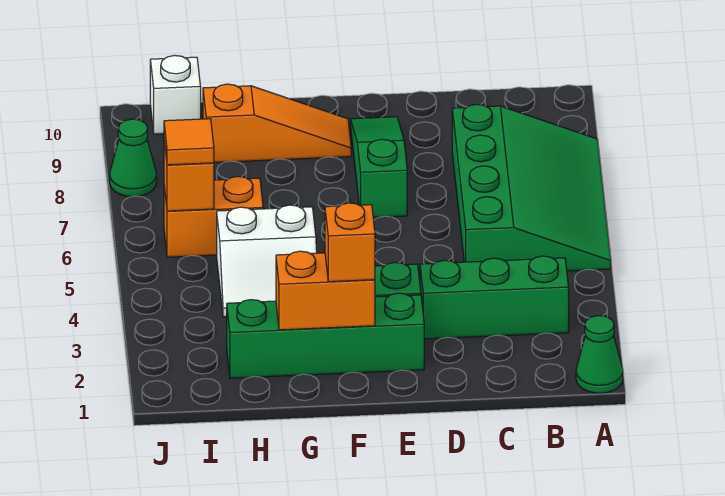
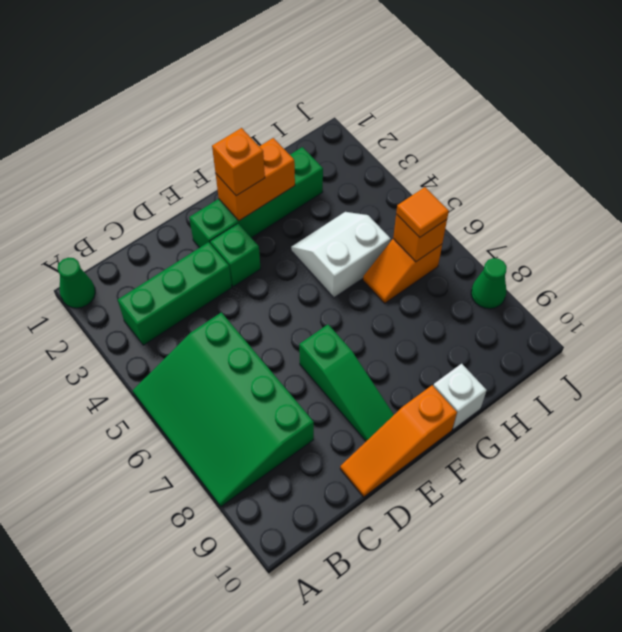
orange slope F9:H9 level 1 top H -> orange slope D10:F10 level 1 top F
orange brick H6:I6 level 1 -> orange slope H6:I6 level 1 top I
white brick I10 level 1 -> white brick G10 level 1

